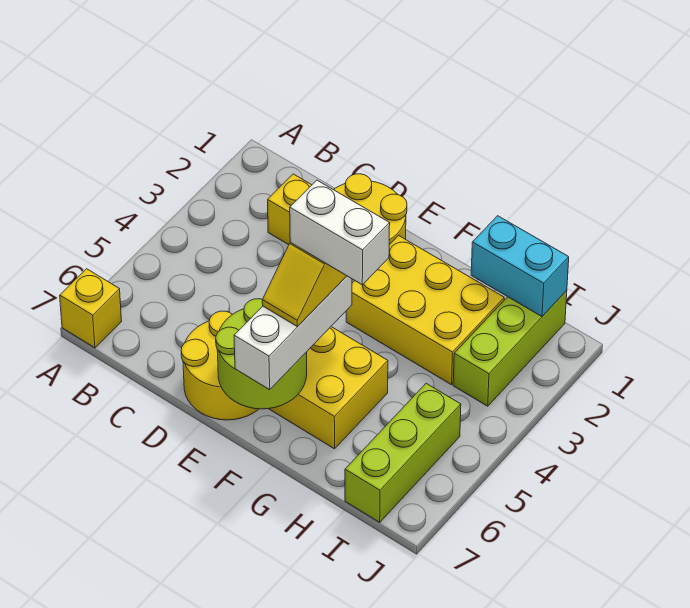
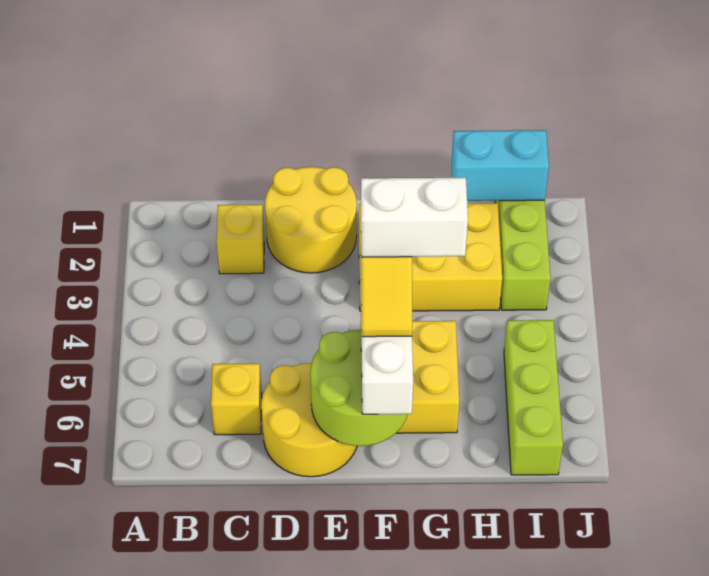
yellow brick A7 level 1 -> yellow brick C6 level 1

